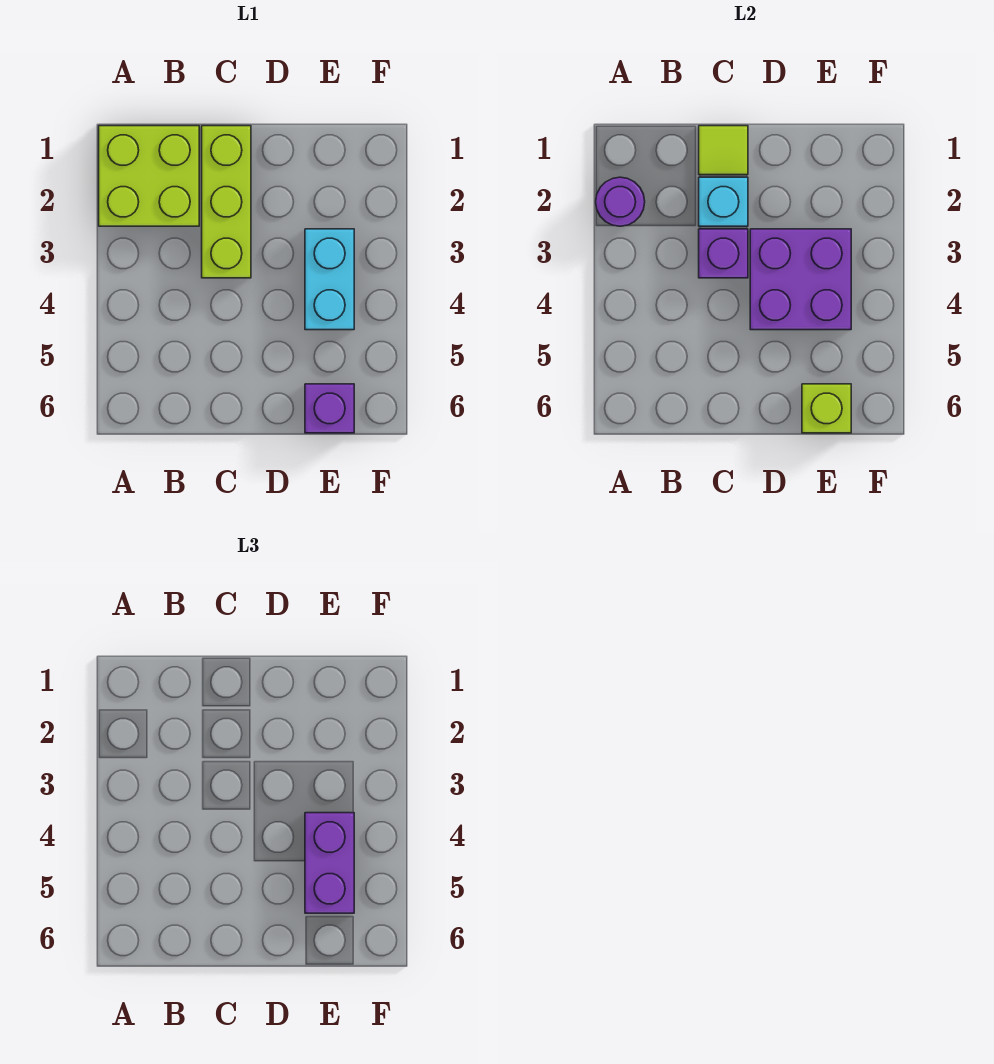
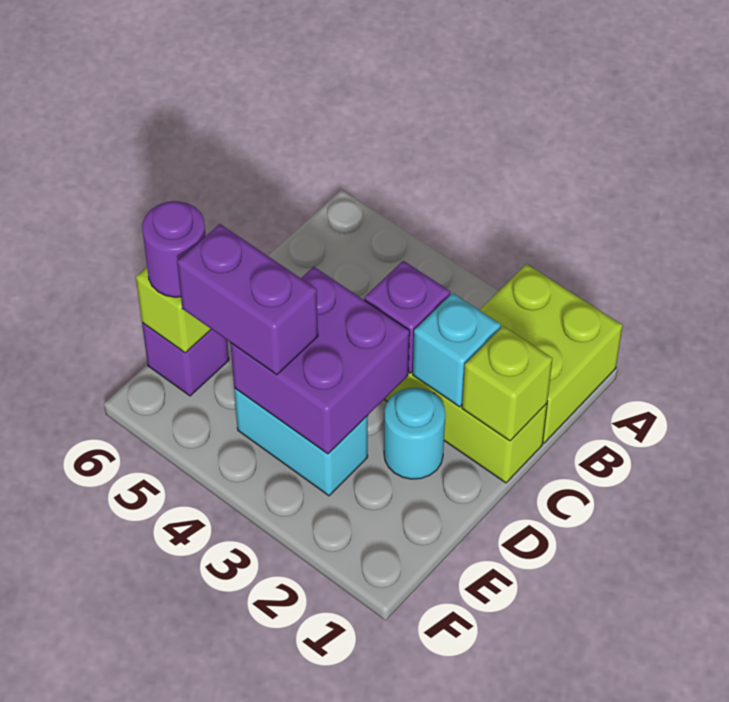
purple round brick A2 level 2 -> purple round brick E6 level 3
lime tile C1 level 2 -> lime brick C1 level 2
none -> cyan round brick D2 level 1

